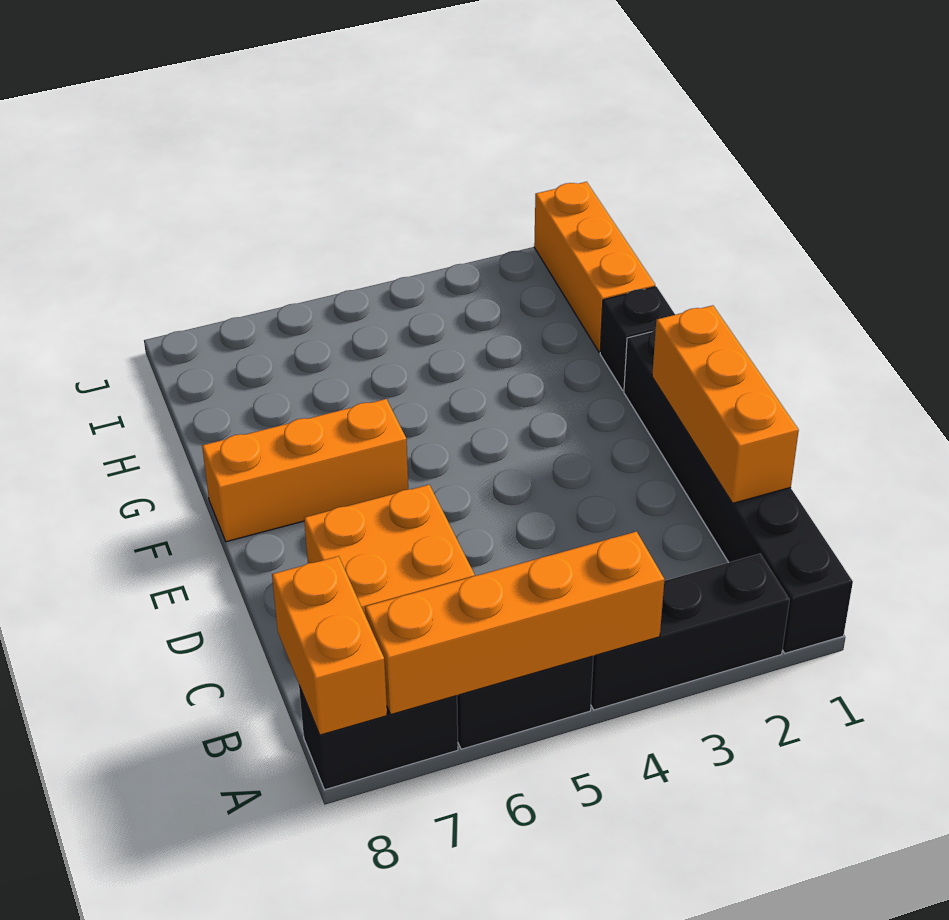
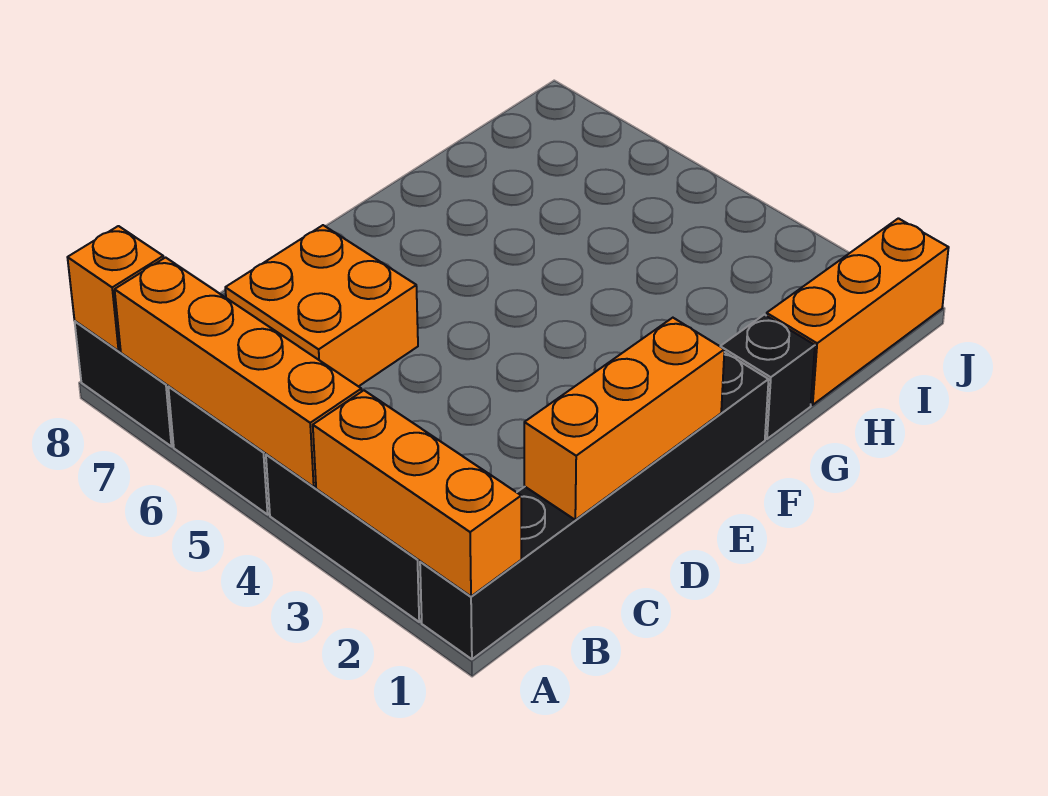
orange brick A8:B8 level 2 -> orange brick A8 level 2
orange brick F6:F8 level 1 -> orange brick A1:A3 level 2

